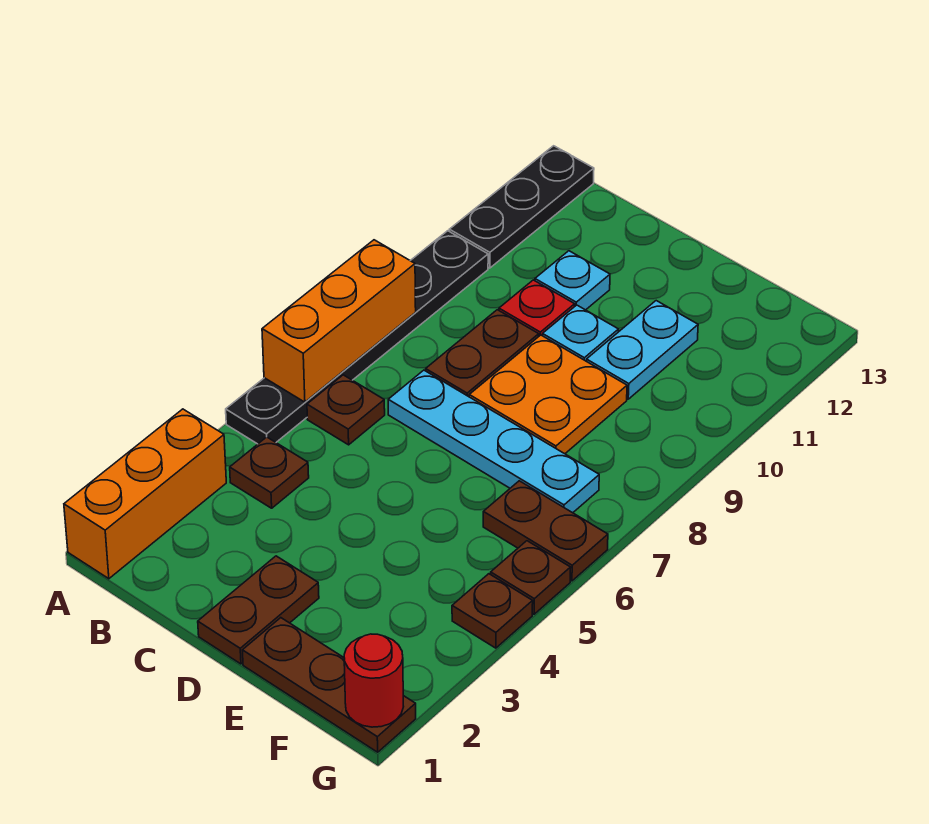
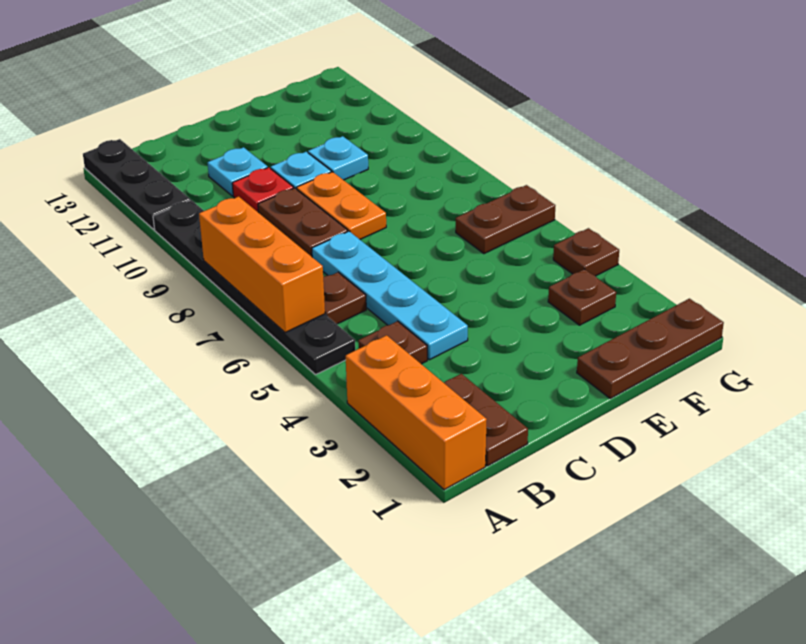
cyan plate C7:F7 level 1 -> cyan plate C4:C7 level 1
brown plate D1:D2 level 1 -> brown plate B1:B2 level 1
orange plate D8:E9 level 1 -> orange plate D8:D9 level 1
cyan plate E10:E11 level 1 -> cyan plate E10 level 1
red round brick G1 level 2 -> none
brown plate G5 level 1 -> brown plate F3 level 1

